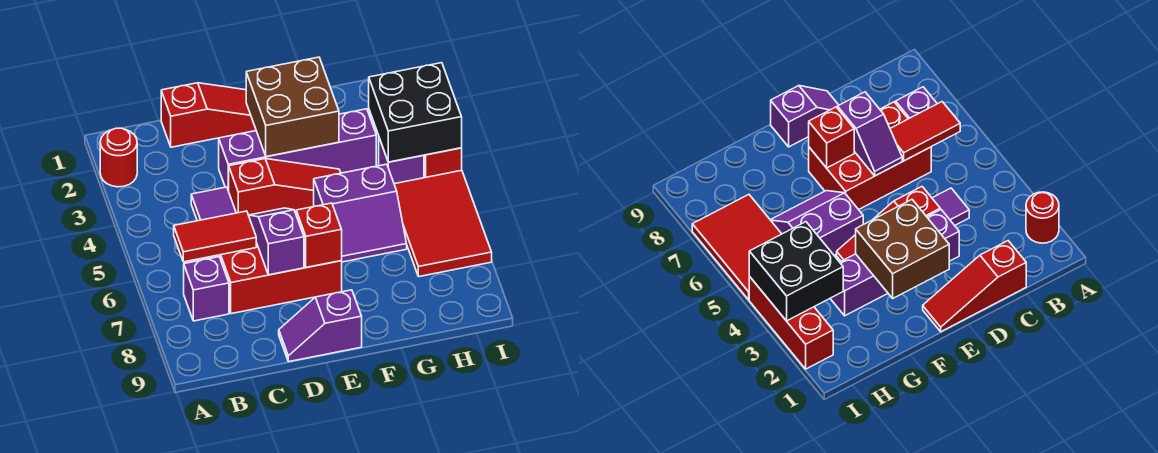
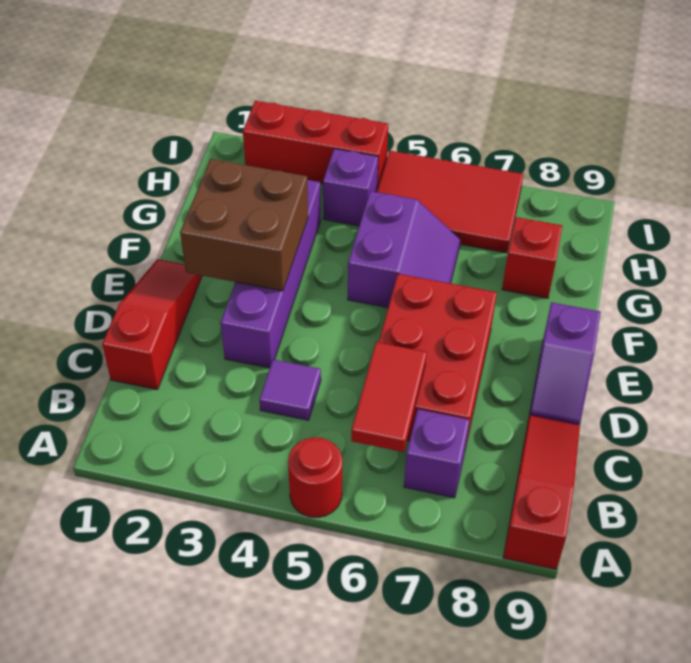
red round brick A2 level 1 -> red round brick A5 level 1
red slope D4:F4 level 1 top D -> red slope A9:C9 level 1 top A
purple slope D6:D7 level 2 top 7 -> none
red brick E7 level 2 -> red brick G8 level 1
black brick H3:I4 level 2 -> none

